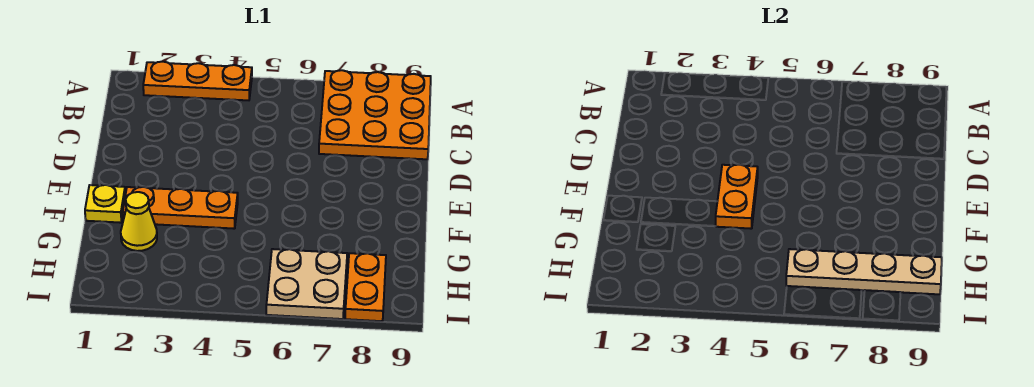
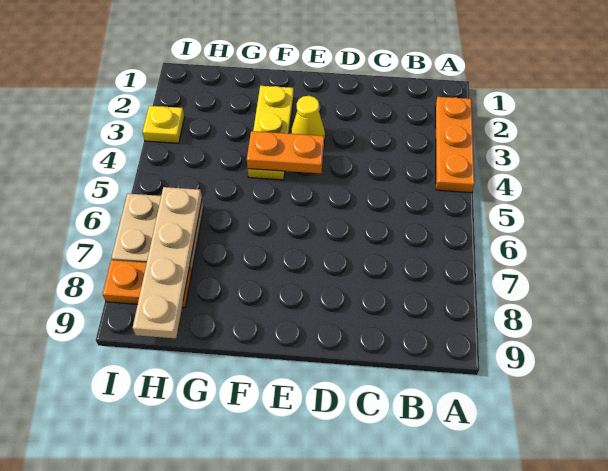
orange plate A7:C9 level 1 -> none
yellow plate F1 level 1 -> yellow plate I3 level 1
orange plate F2:F4 level 1 -> yellow plate F2:F4 level 1
yellow cone G2 level 1 -> yellow cone E3 level 1

